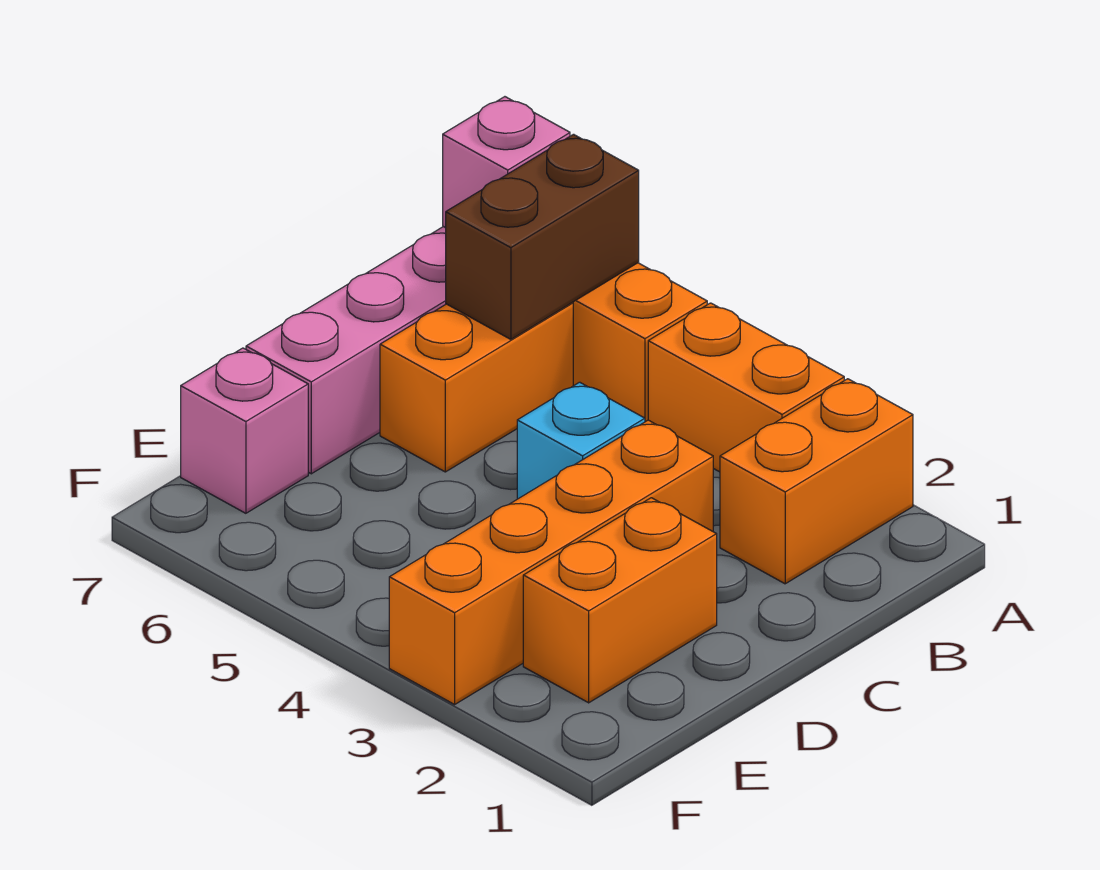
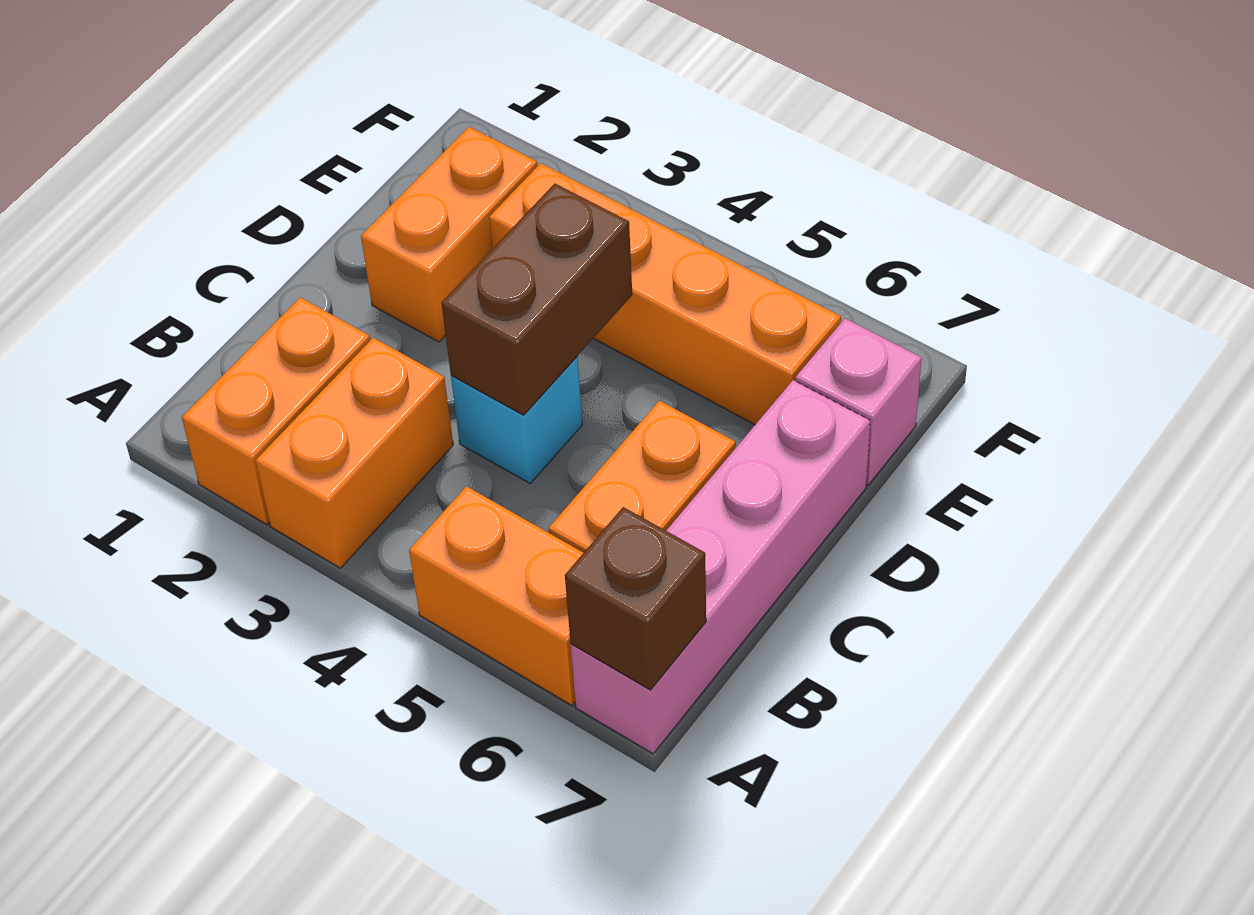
orange brick A3:A4 level 1 -> orange brick A3:B3 level 1
brown brick A6:B6 level 2 -> brown brick C4:D4 level 2
pink brick A7 level 2 -> brown brick A7 level 2
orange brick C3:F3 level 1 -> orange brick E3:E6 level 1

